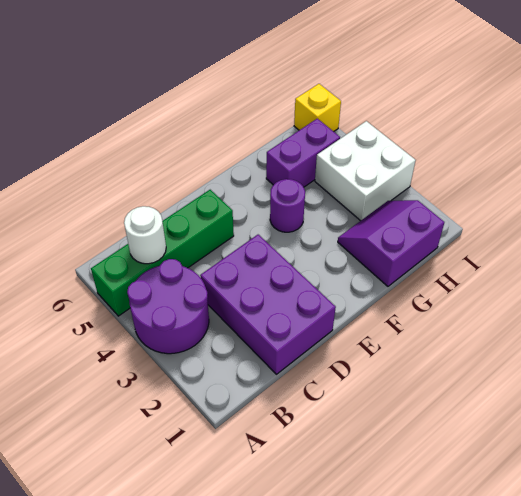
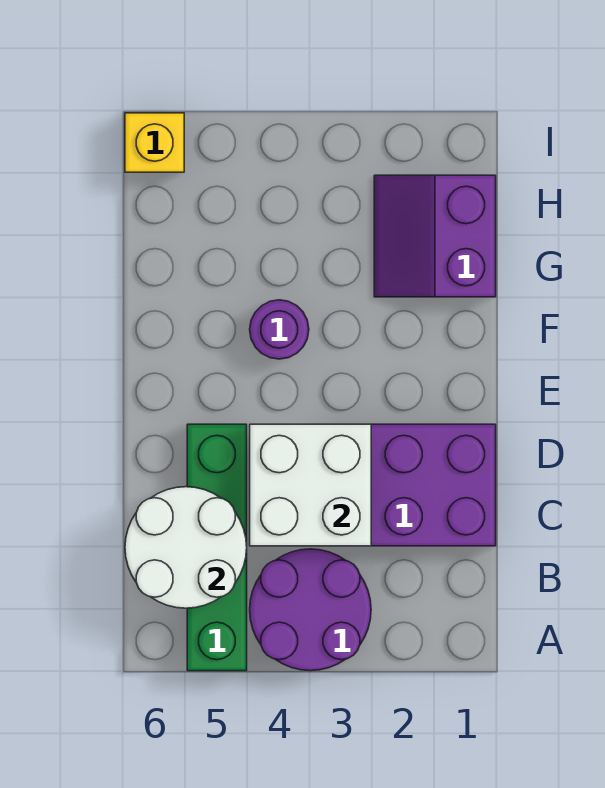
white round brick B5 level 2 -> white round brick B5:C6 level 2
purple brick G5:H5 level 1 -> none
white brick H3:I4 level 1 -> white brick C3:D4 level 2

